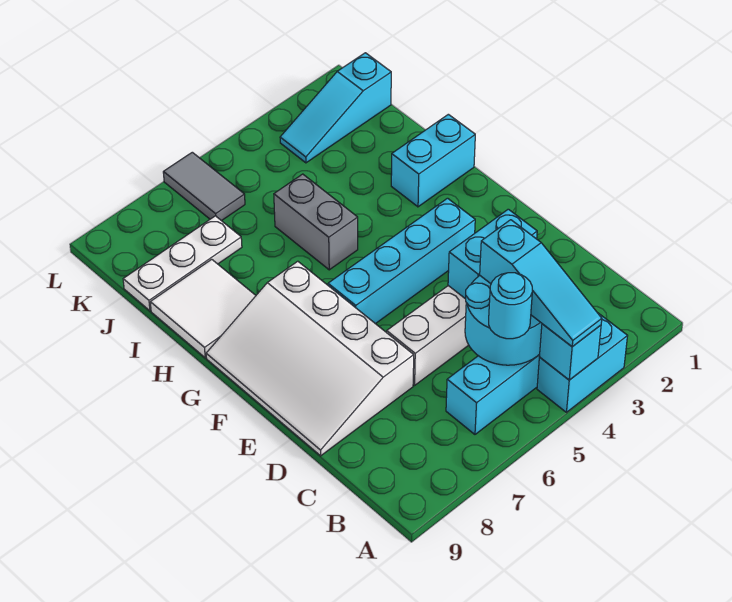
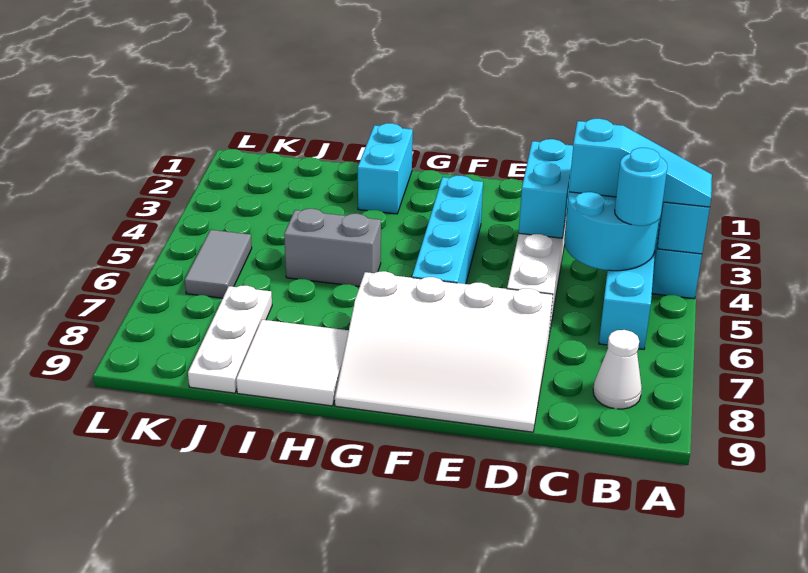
none -> white cone B8 level 1
cyan slope K1:K3 level 1 top 1 -> none
grey tile K6:L6 level 1 -> grey tile K5:K6 level 1

